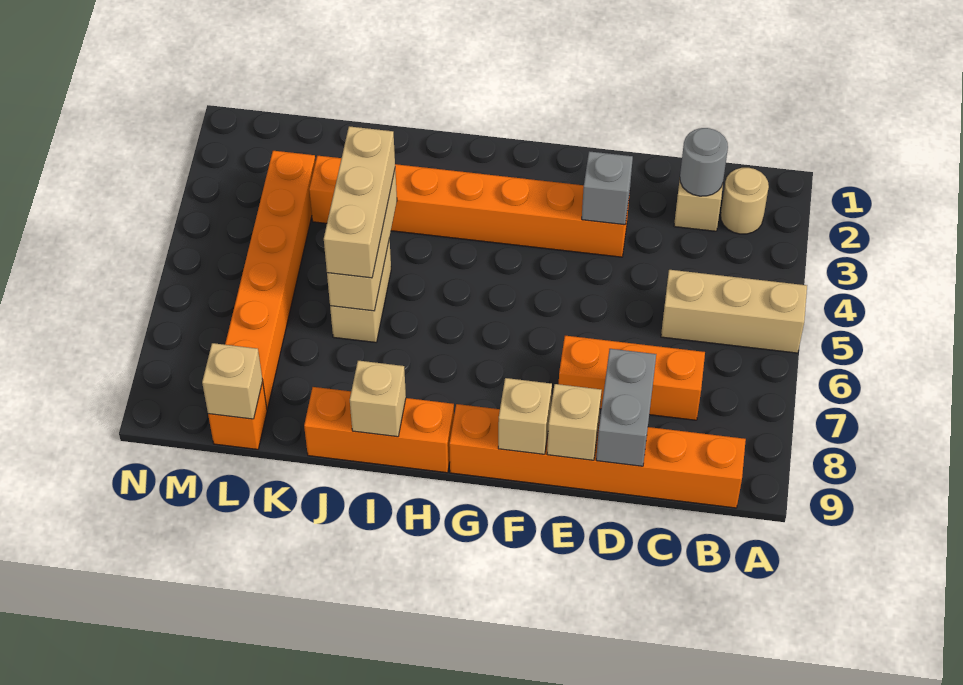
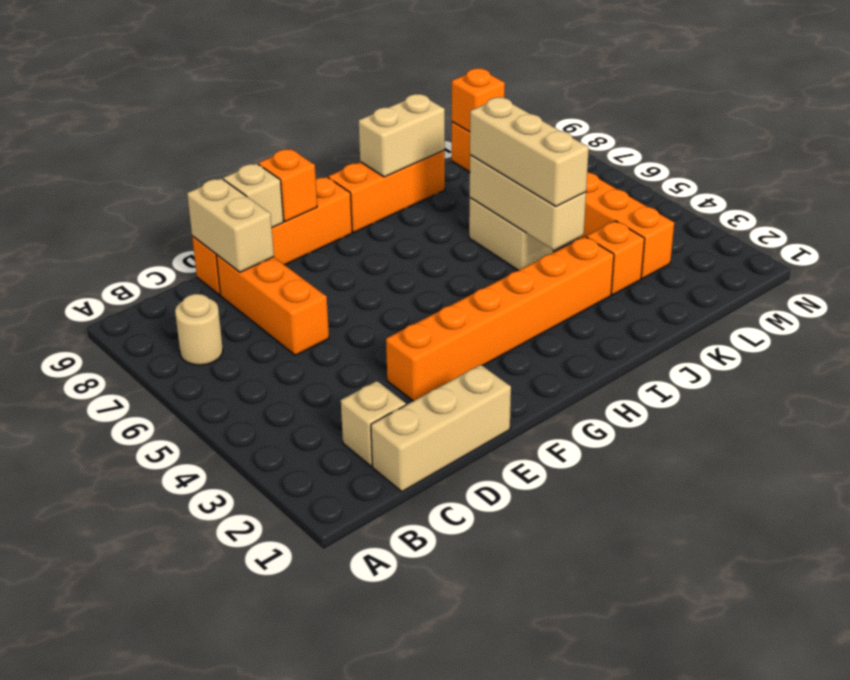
tan brick A5:C5 level 1 -> tan brick C1:E1 level 1
tan round brick B2 level 1 -> tan round brick B7 level 1
orange brick B9:G9 level 1 -> orange brick D9:G9 level 1
grey round brick C2 level 2 -> none
orange brick C7:E7 level 1 -> orange brick D6:D8 level 1
grey brick D8:D9 level 2 -> tan brick D8:D9 level 2
grey brick E3 level 2 -> none
tan brick F9 level 2 -> orange brick F9 level 2
tan brick I9 level 2 -> tan brick I9:J9 level 2
tan brick L9 level 2 -> orange brick L9 level 2

